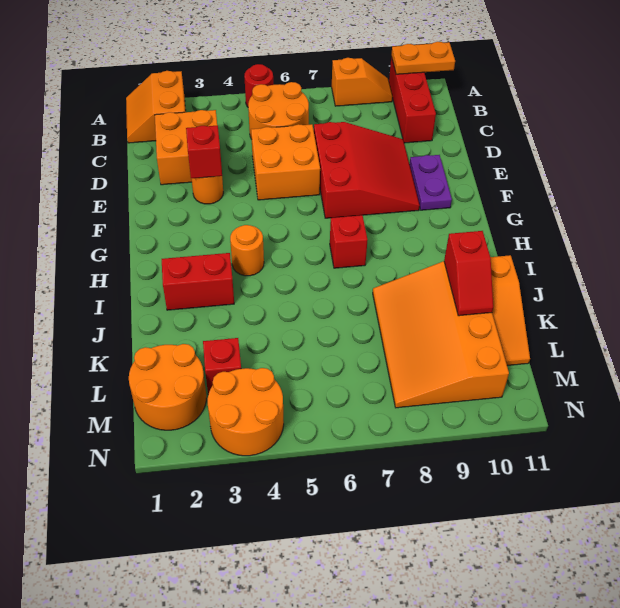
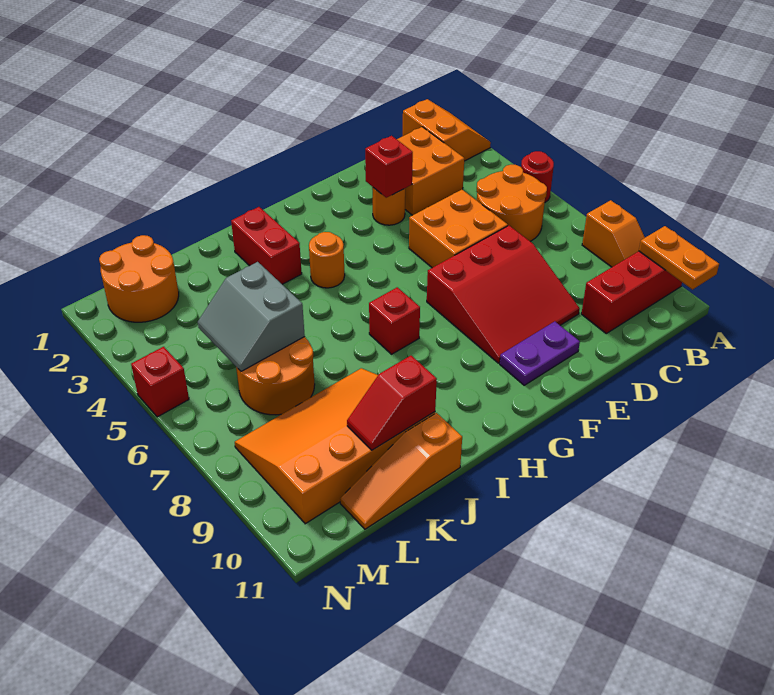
orange slope A1:B2 level 1 top 2 -> orange slope A1:B2 level 1 top B
none -> grey slope K5:L6 level 2 top K
red brick L3 level 1 -> red brick N5 level 1
orange round brick M3:N4 level 1 -> orange round brick K6:L7 level 1

